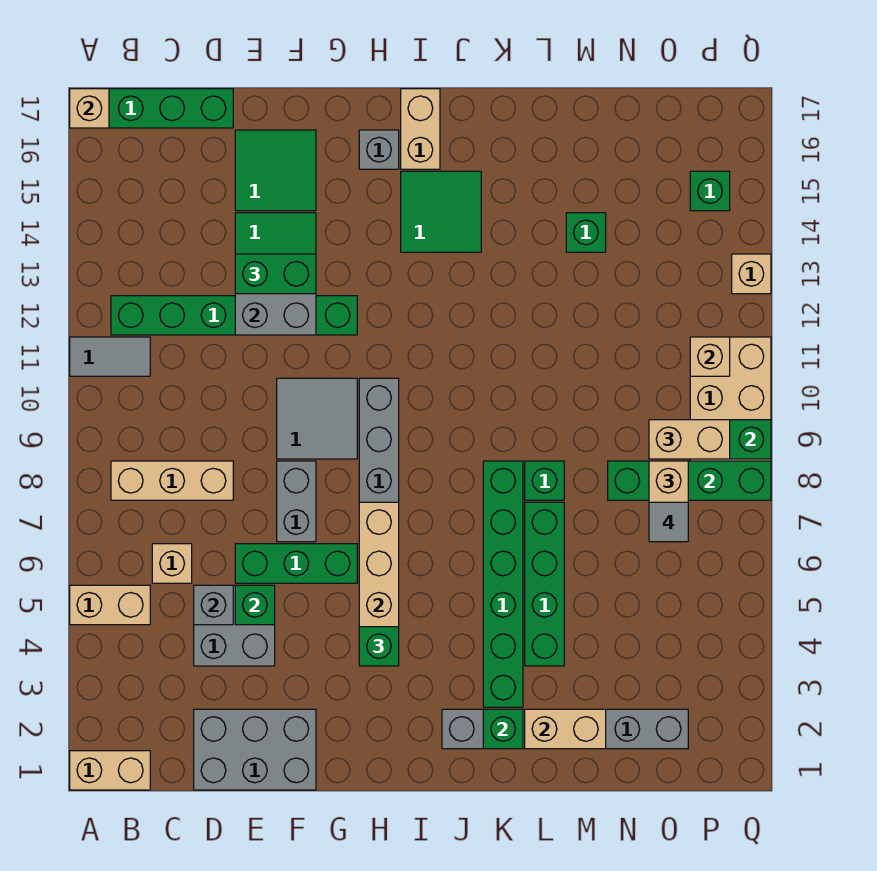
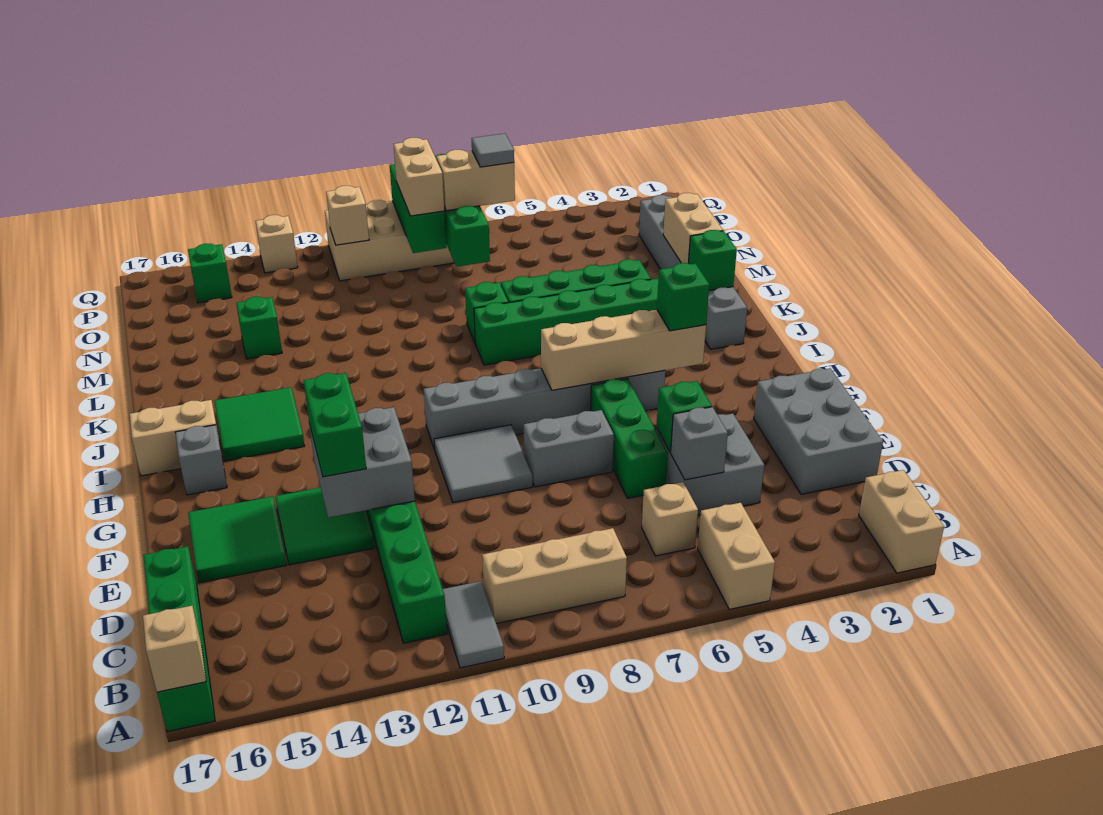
tan brick B8:D8 level 1 -> tan brick B8:B10 level 1

